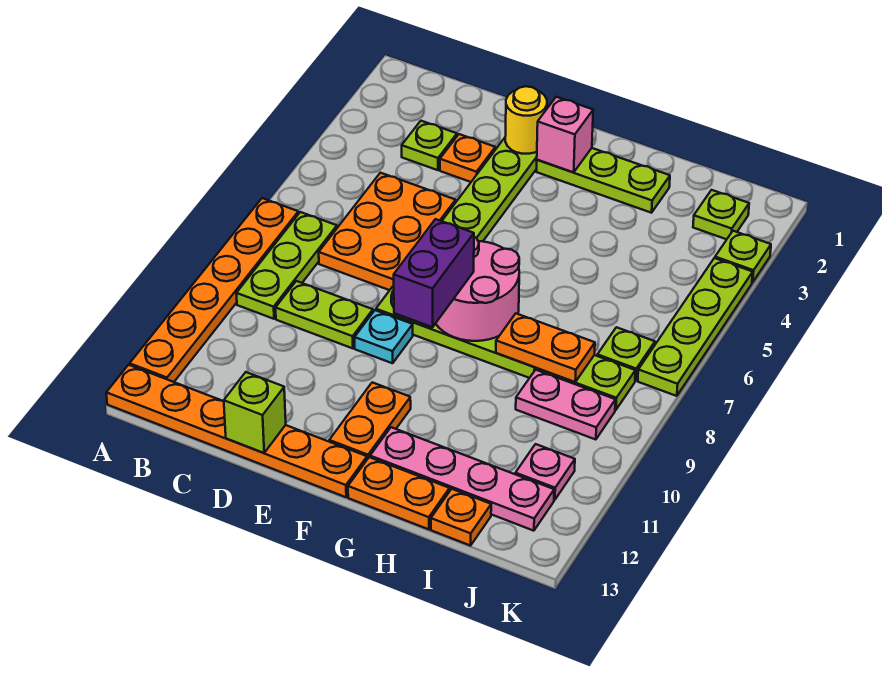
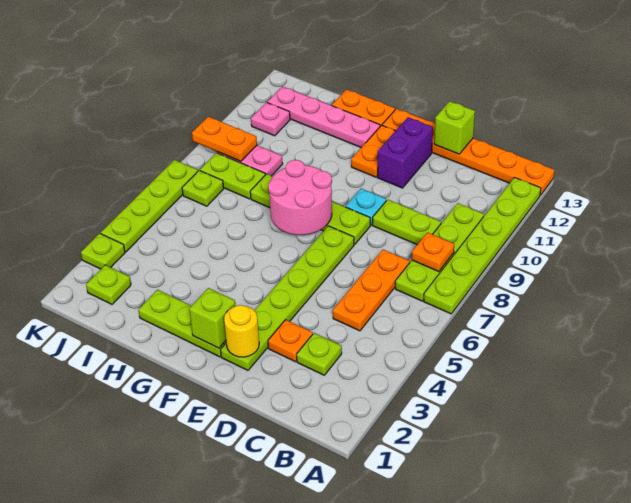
orange plate A7:A12 level 1 -> lime plate A7:A12 level 1
lime plate B7:B9 level 1 -> lime plate B7:B10 level 1
orange plate C5:D7 level 1 -> orange plate C5:C7 level 1
pink brick F2 level 2 -> lime brick F2 level 2
purple brick F8:F9 level 3 -> purple brick E11:E12 level 1
orange plate H8:I8 level 2 -> orange plate J9:K9 level 2
orange plate I13 level 1 -> orange plate B8 level 2

